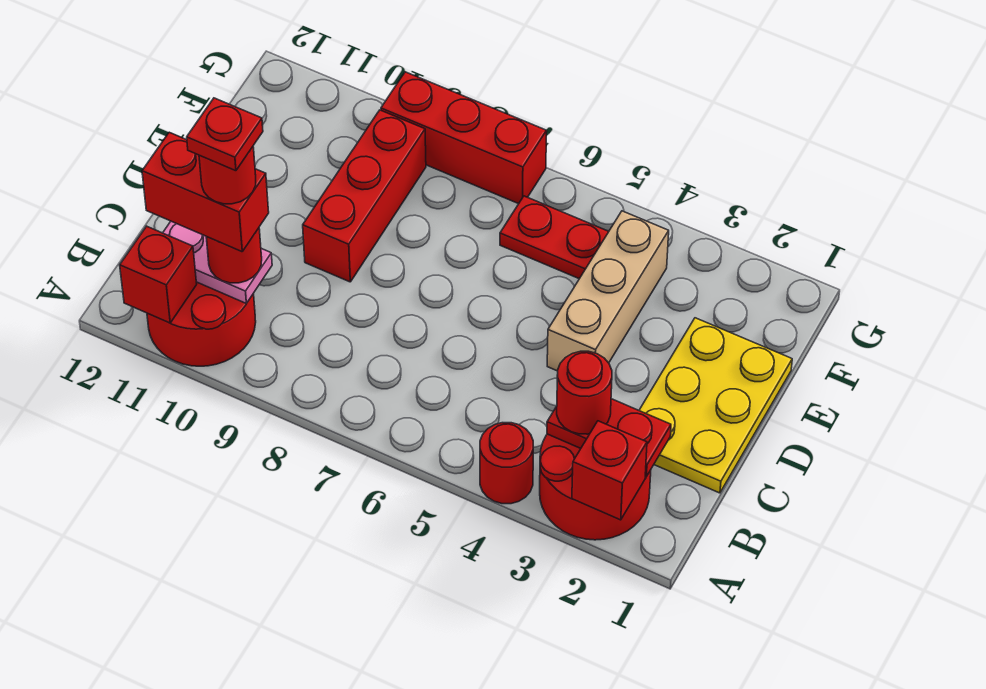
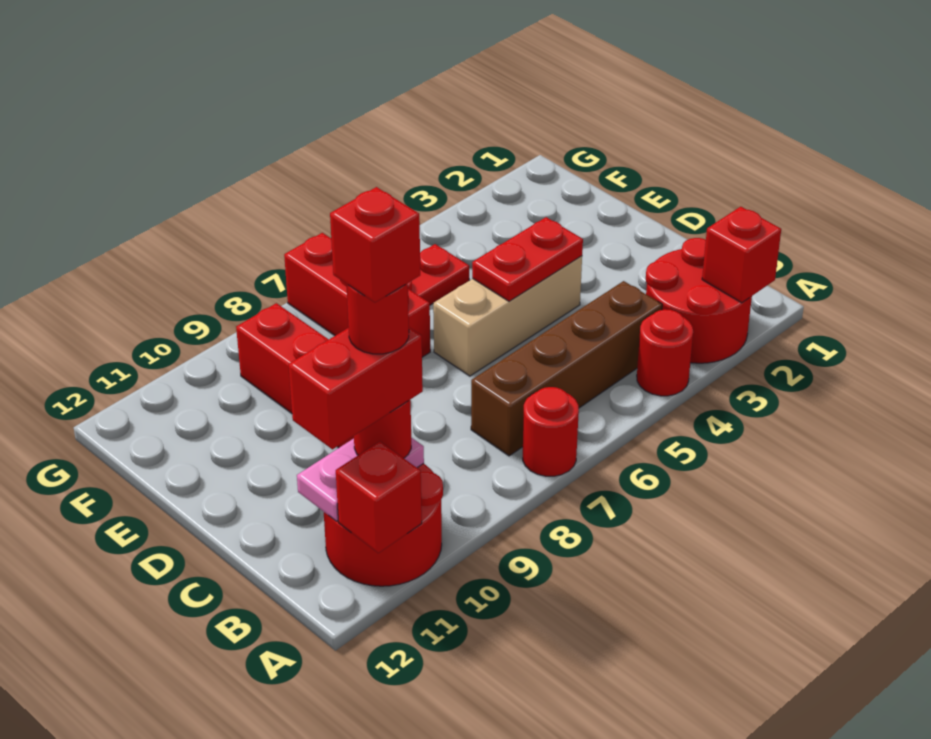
red plate B2:B3 level 2 -> red plate D4:D5 level 2
red round brick B3 level 3 -> red round brick A7 level 1
none -> brown brick B4:B7 level 1
red plate B10 level 6 -> red brick B10 level 6
yellow plate C1:E2 level 1 -> none
tan brick D4:F4 level 1 -> tan brick D4:D6 level 1
red brick G7:G9 level 1 -> red brick E7:G7 level 1

